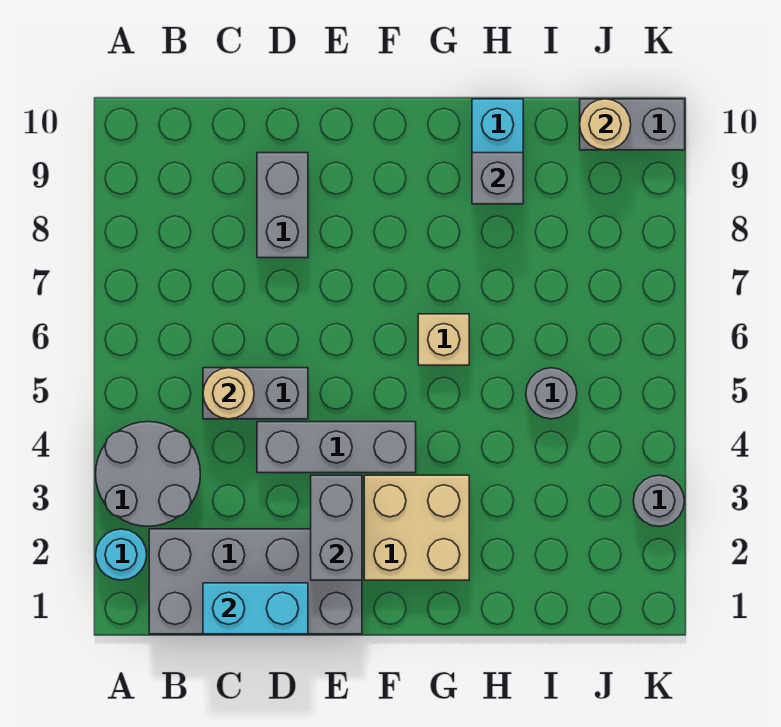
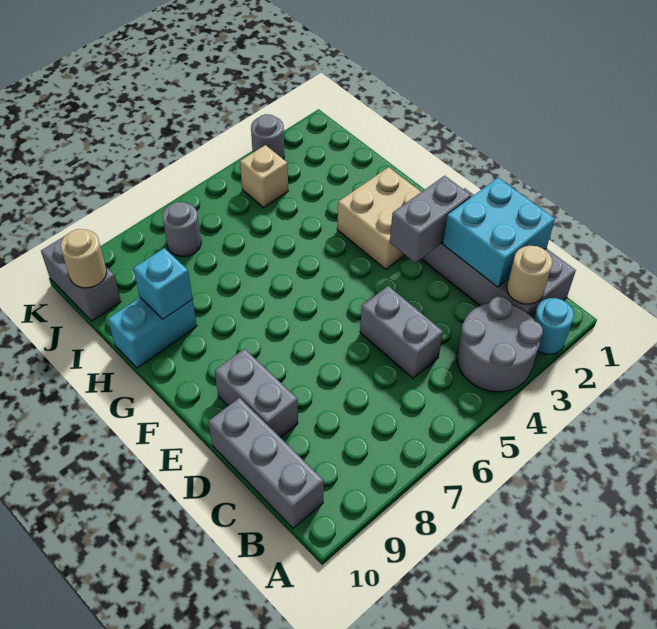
cyan brick C1:D1 level 2 -> cyan brick C1:D2 level 2
tan round brick C5 level 2 -> tan round brick B2 level 2
grey brick D4:F4 level 1 -> grey brick B10:D10 level 1
grey brick D8:D9 level 1 -> grey brick D9:E9 level 1
tan brick G6 level 1 -> tan brick J4 level 1
grey brick H9 level 2 -> cyan brick H9 level 2
grey round brick I5 level 1 -> grey round brick J7 level 1

